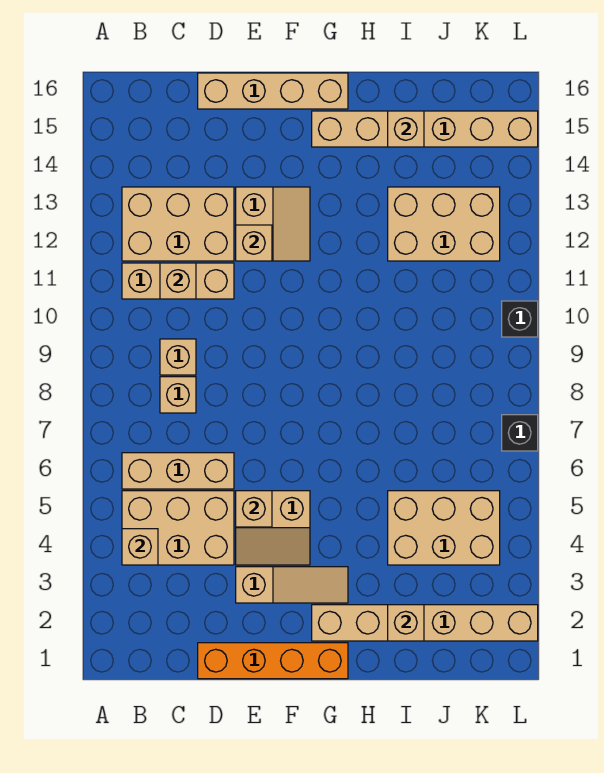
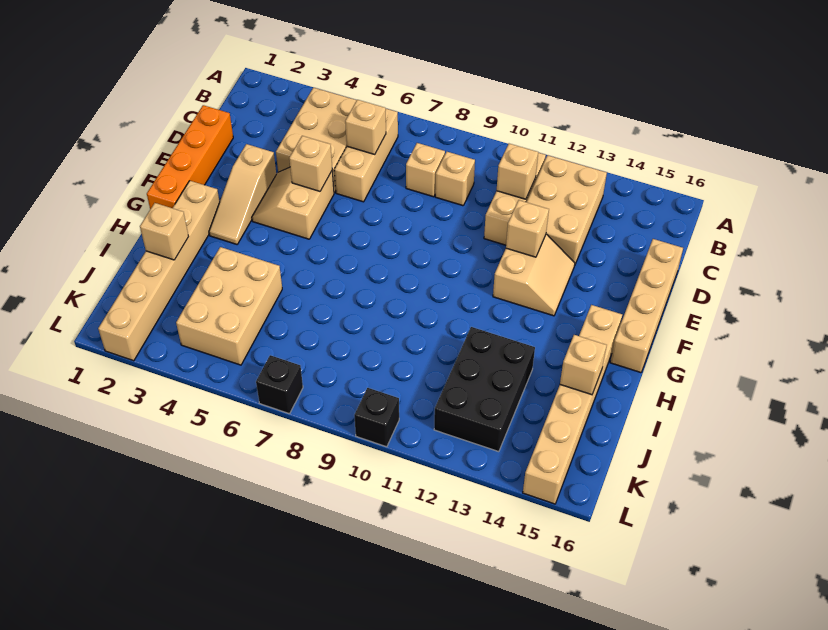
tan brick B4 level 2 -> tan brick C6 level 2
tan slope E12:F13 level 1 top E -> tan slope E12:F13 level 1 top 12
tan brick I12:K13 level 1 -> black brick I12:K13 level 1

